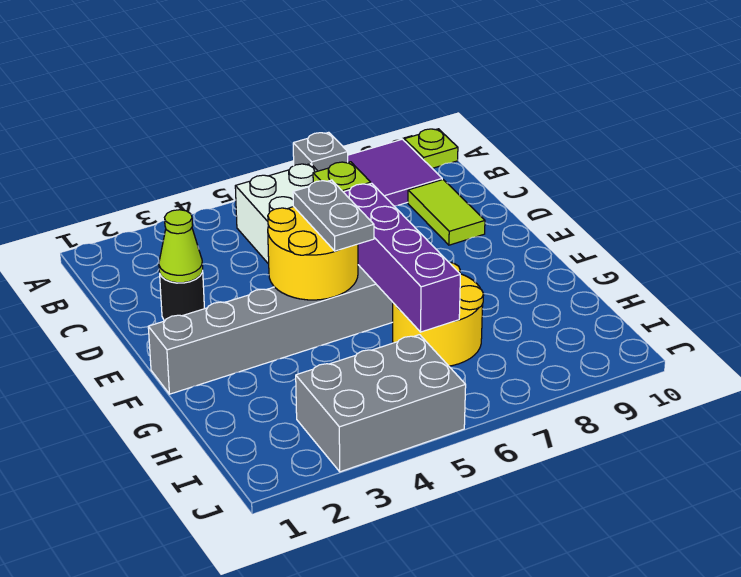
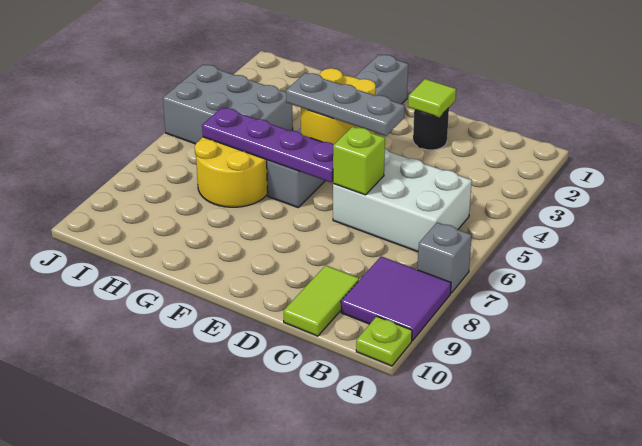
lime tile C9:D9 level 1 -> lime tile C9:C10 level 1
lime cone D2 level 2 -> lime tile D2 level 2
grey plate E5:F5 level 3 -> grey plate D5:F5 level 3
purple brick E6:H6 level 2 -> purple plate E6:H6 level 2
grey brick I3:J5 level 1 -> grey brick H4:J5 level 1

